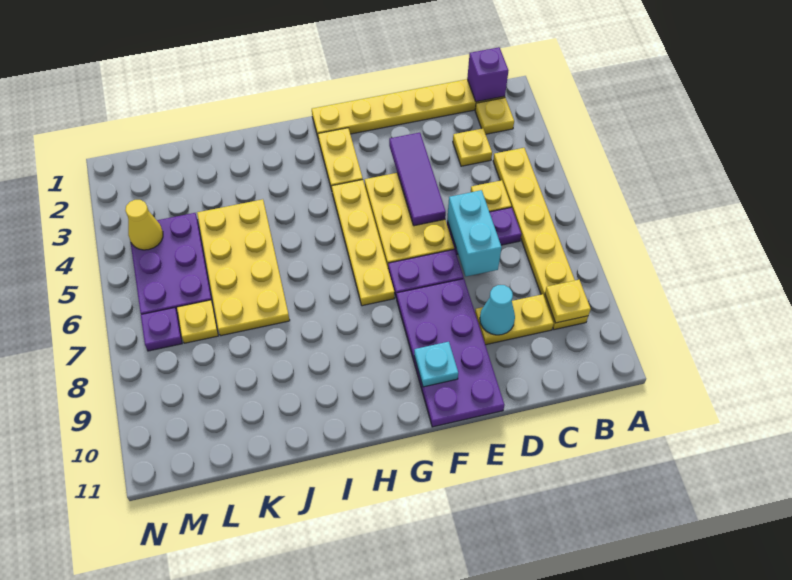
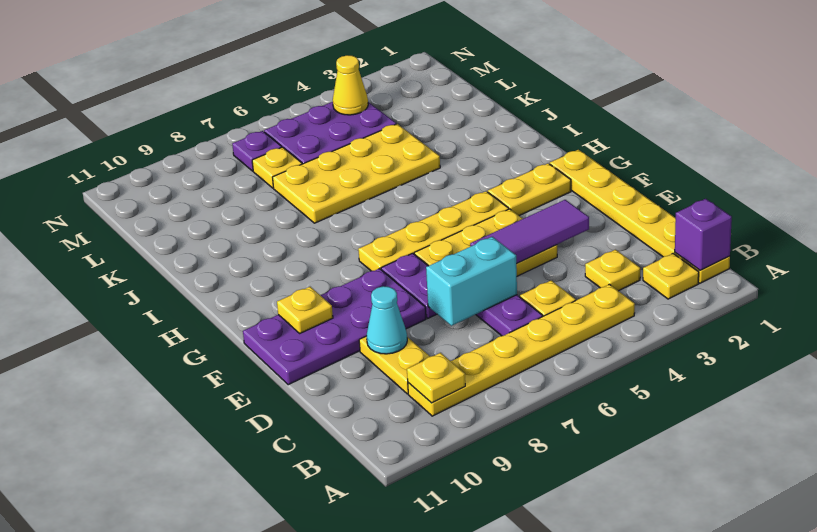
cyan plate F10 level 2 -> yellow plate F10 level 2

